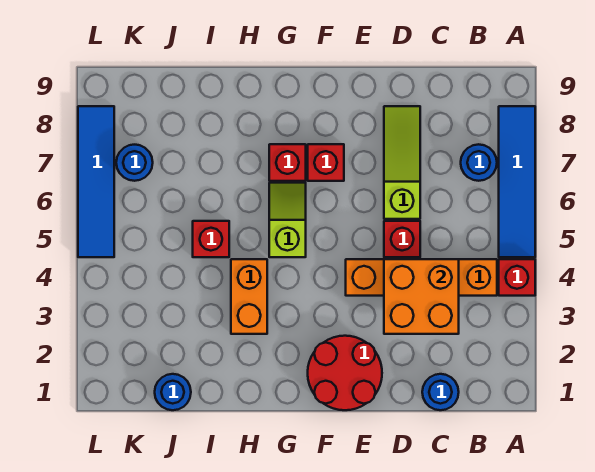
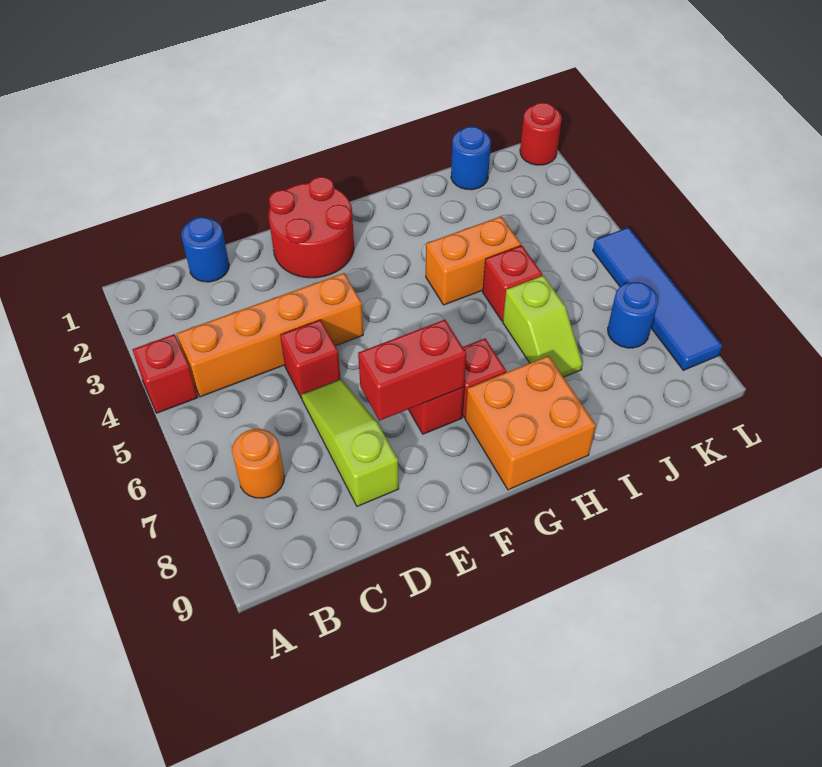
blue tile A5:A8 level 1 -> none
blue round brick B7 level 1 -> orange round brick B7 level 1
orange brick C3:D4 level 2 -> orange brick G8:H9 level 1
lime slope D6:D8 level 1 top 6 -> lime slope D6:D8 level 1 top 8
none -> red brick E7:F7 level 2
lime slope G5:G6 level 1 top 5 -> lime slope I6:I7 level 1 top 6
orange brick H3:H4 level 1 -> orange brick H4:I4 level 1
none -> red round brick L1 level 1

